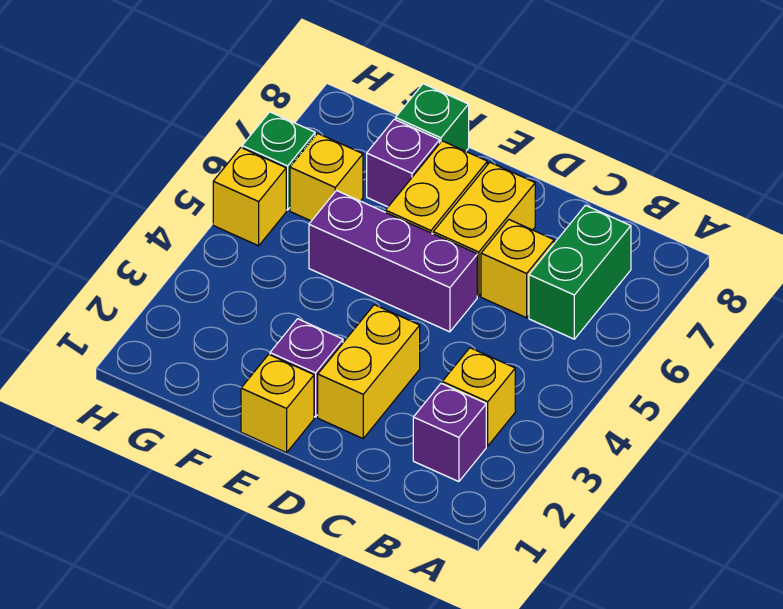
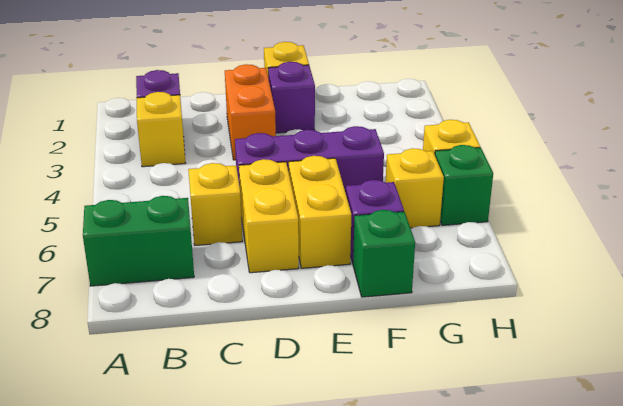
green brick B6:B7 level 1 -> green brick A7:B7 level 1
yellow brick D2:D3 level 1 -> orange brick D2:D3 level 1

